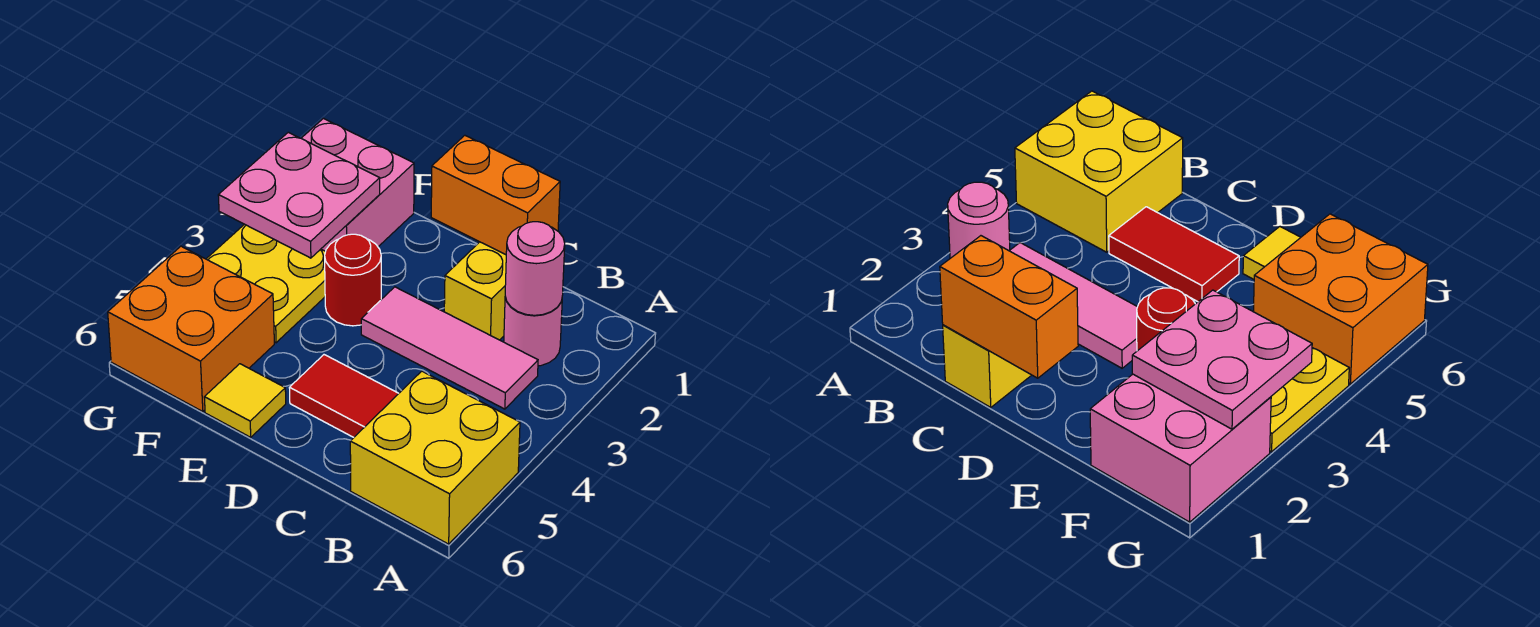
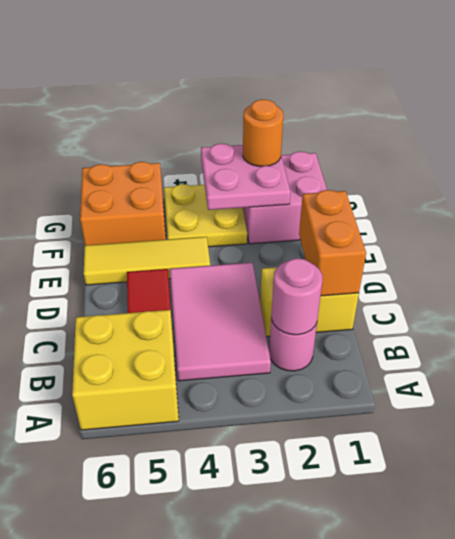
pink tile B3:D3 level 1 -> pink tile B3:D4 level 1
red round brick E3 level 1 -> none
yellow tile E6 level 1 -> yellow tile E4:E6 level 1
none -> orange round brick G2 level 3

